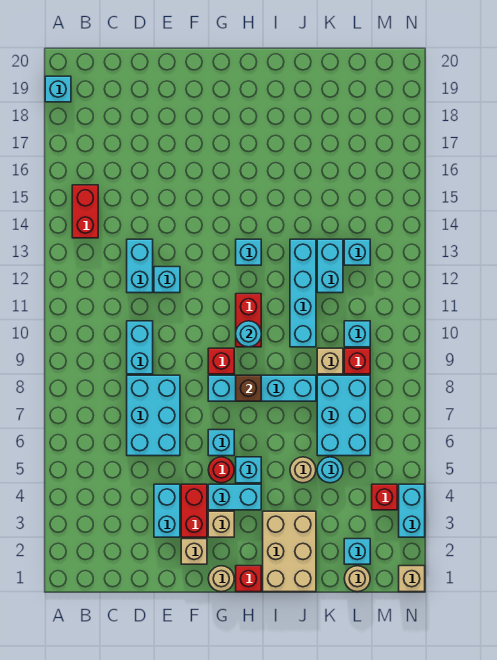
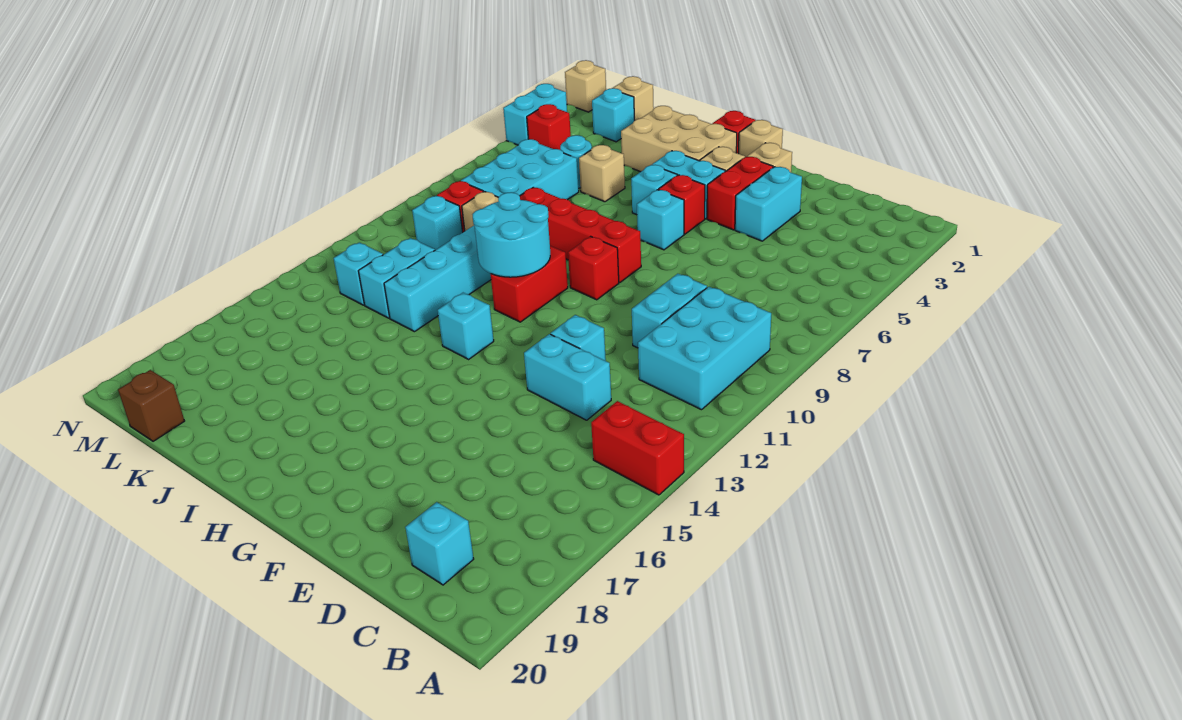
cyan brick A19 level 1 -> cyan brick C19 level 1
red brick B14:B15 level 1 -> red brick A14:B14 level 1
cyan brick D6:E8 level 1 -> cyan brick B9:C11 level 1
cyan brick D12:D13 level 1 -> cyan brick D13:E13 level 1
tan round brick G1 level 1 -> tan brick G1 level 1
red round brick G5 level 1 -> red brick G5 level 1
cyan brick G8:J8 level 1 -> red brick G8:J8 level 1
brown brick H8 level 2 -> brown brick L20 level 1
cyan round brick H10 level 2 -> cyan round brick H10:I11 level 2
tan brick I1:J3 level 1 -> tan brick H2:J3 level 1
tan round brick J5 level 1 -> tan brick J5 level 1
tan round brick L1 level 1 -> tan brick L1 level 1

